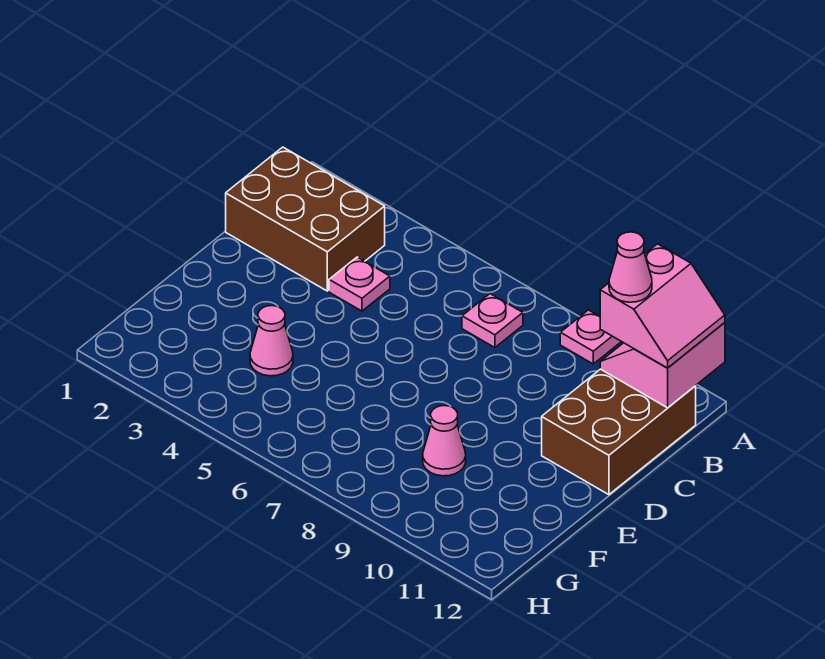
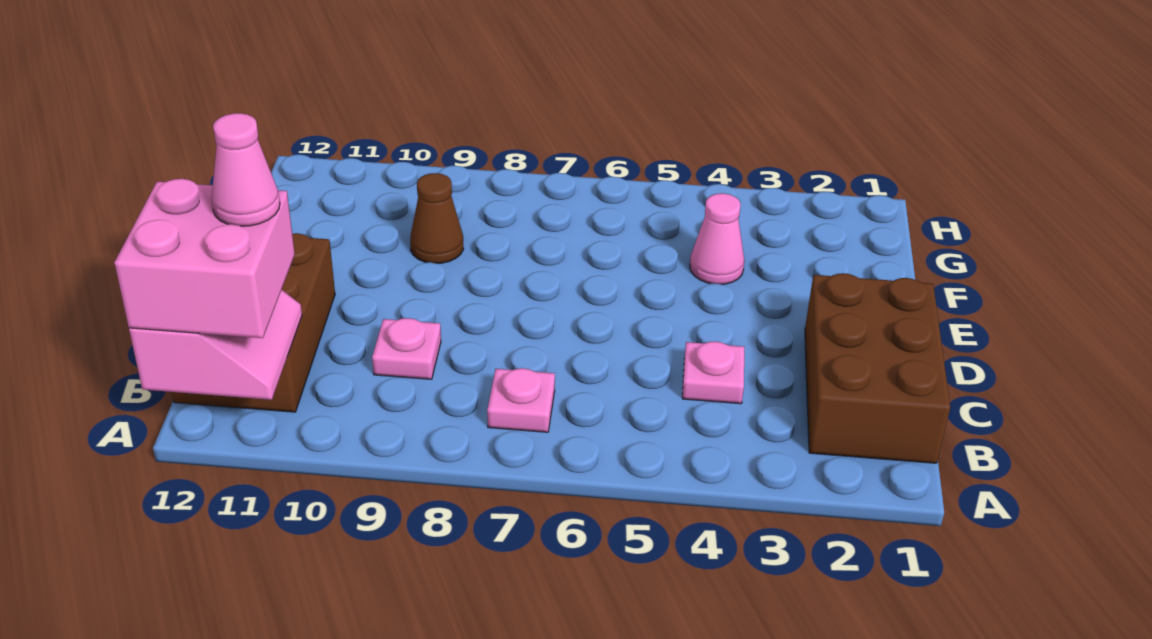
pink plate A9 level 1 -> pink plate C9 level 1
pink slope A11:B12 level 3 top 11 -> pink brick A11:B12 level 3
brown brick B1:C3 level 1 -> brown brick B1:D2 level 1
pink cone F9 level 1 -> brown cone F9 level 1

